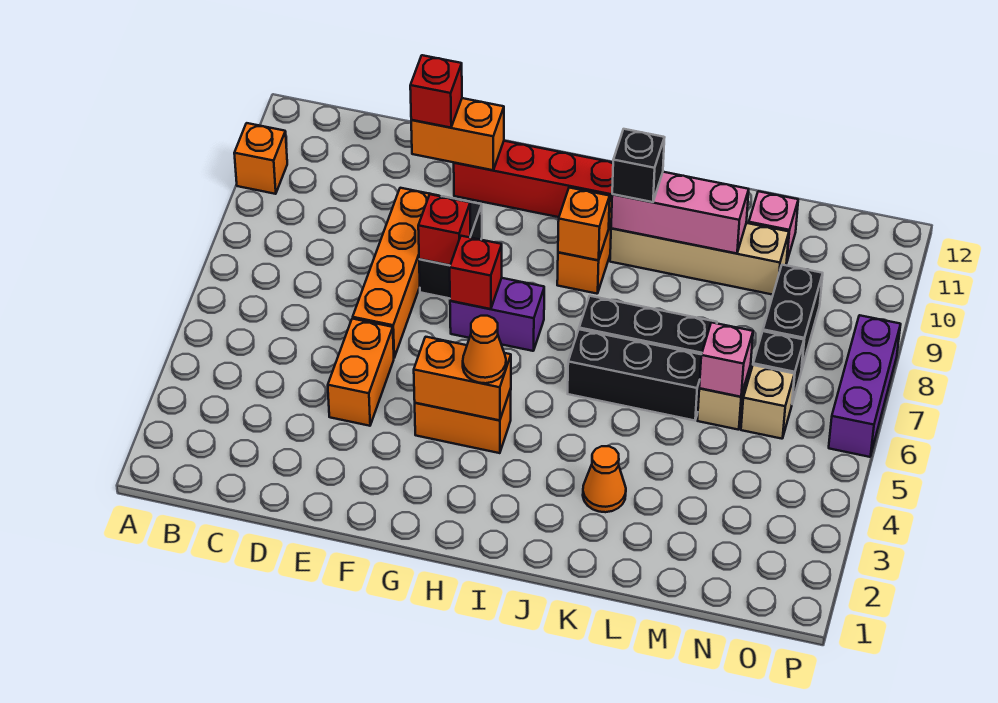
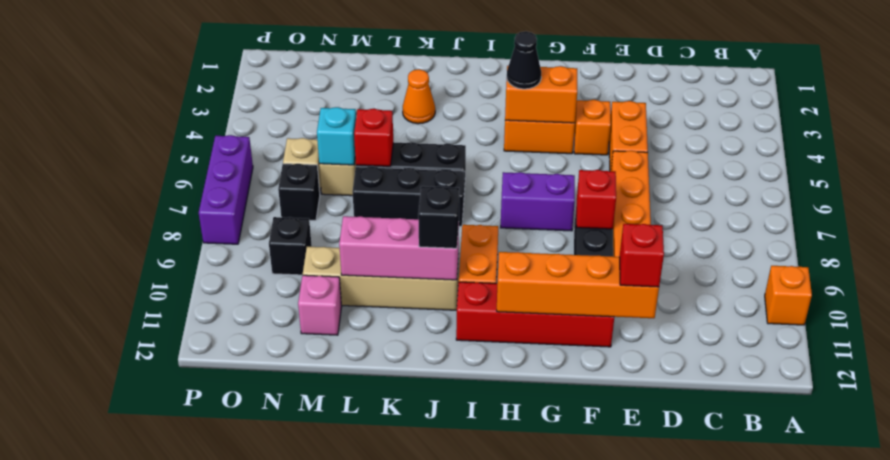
orange brick E11:F11 level 2 -> orange brick E11:H11 level 2
red brick G7 level 2 -> red brick L6 level 2
orange cone H4 level 3 -> black cone H4 level 3
orange brick I9 level 2 -> orange brick F4 level 1
pink brick M6 level 2 -> cyan brick M6 level 2
black brick N8:N9 level 1 -> black brick N9 level 1

